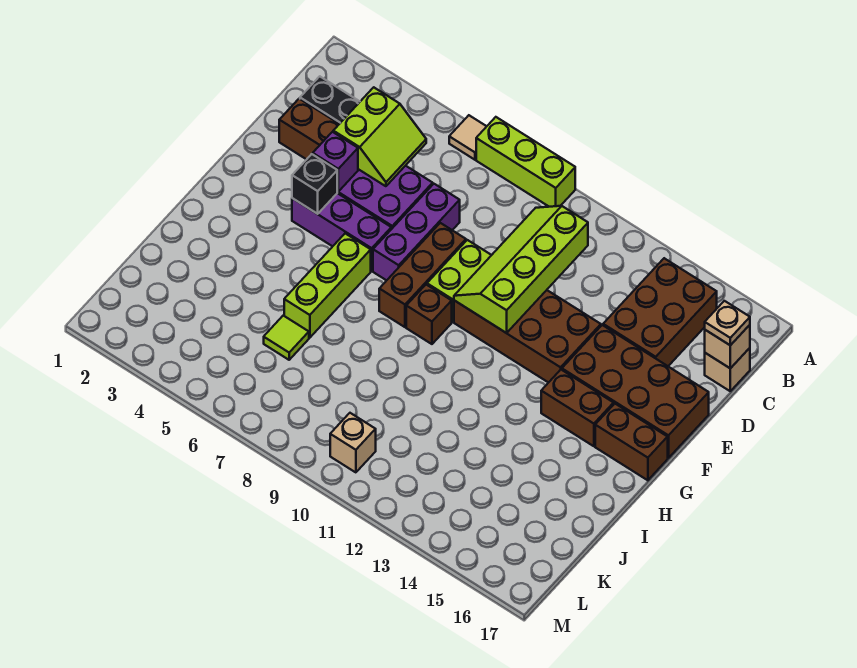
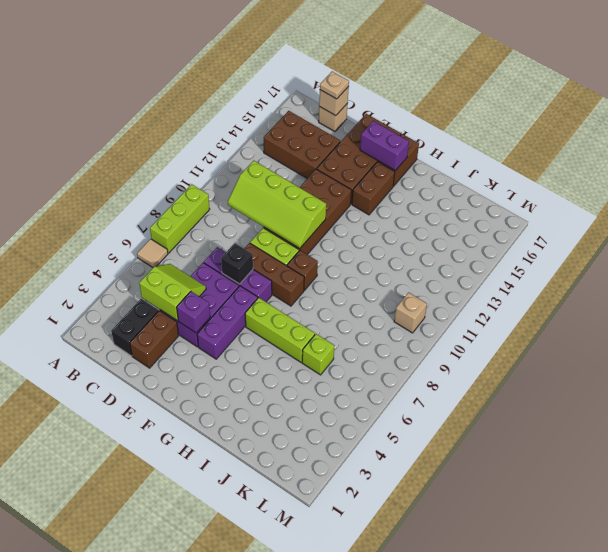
black brick F4 level 2 -> black brick E7 level 2
none -> purple brick F16:G16 level 2
lime tile J6 level 1 -> lime brick J6 level 1

